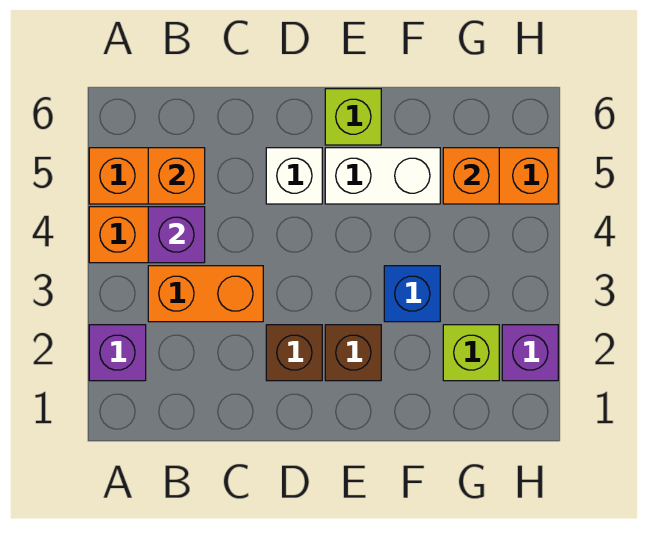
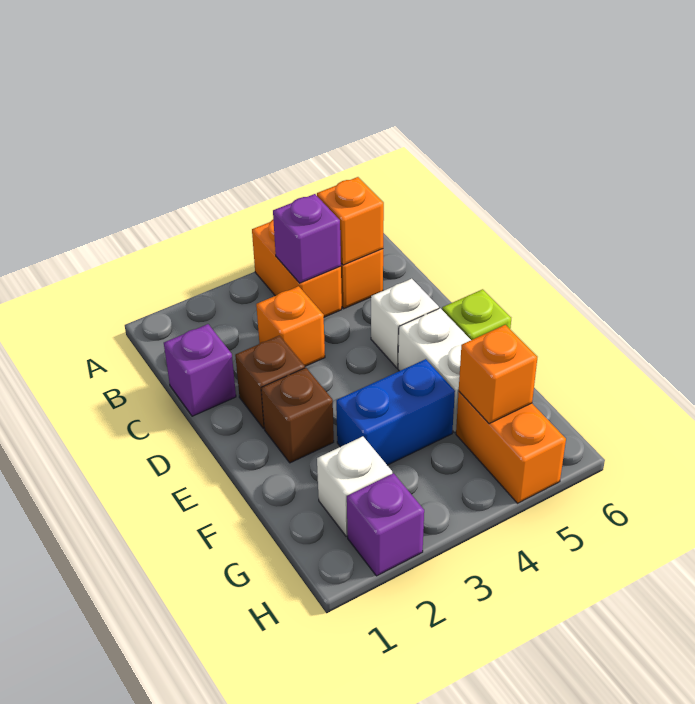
purple brick A2 level 1 -> purple brick C1 level 1
orange brick B3:C3 level 1 -> orange brick C3 level 1
blue brick F3 level 1 -> blue brick F3:F4 level 1
lime brick G2 level 1 -> white brick G2 level 1

